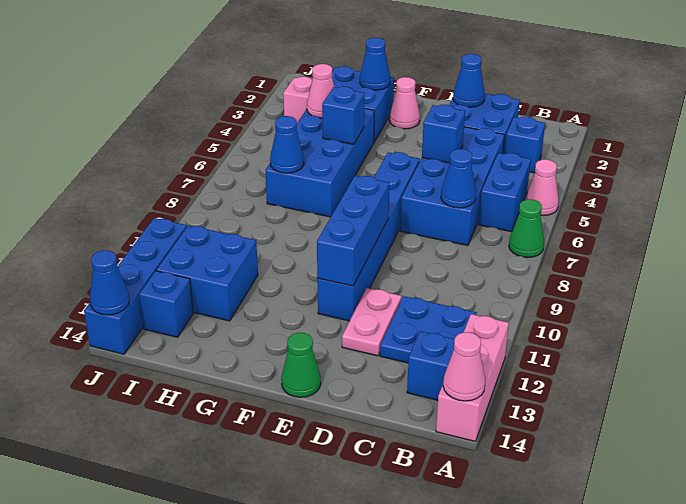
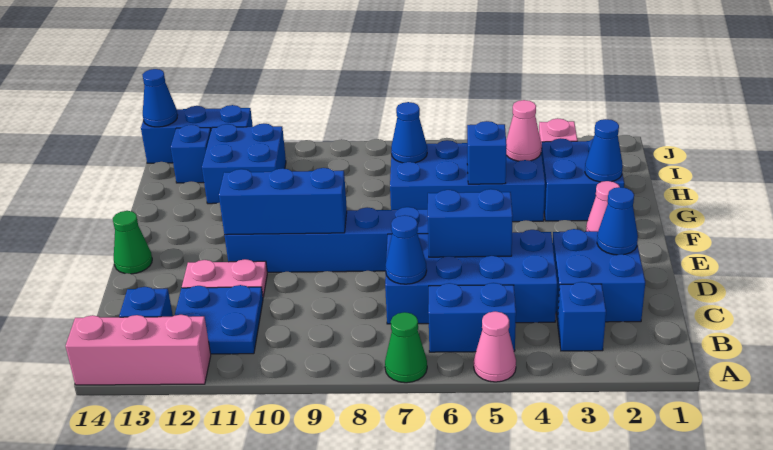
pink cone A14 level 2 -> none
blue brick D5 level 2 -> blue brick D5:D6 level 2
blue brick J11:J14 level 1 -> blue brick J12:J14 level 1

